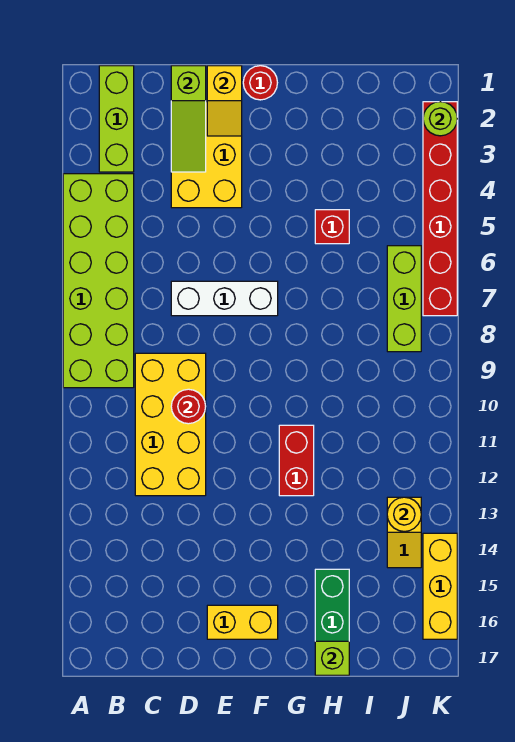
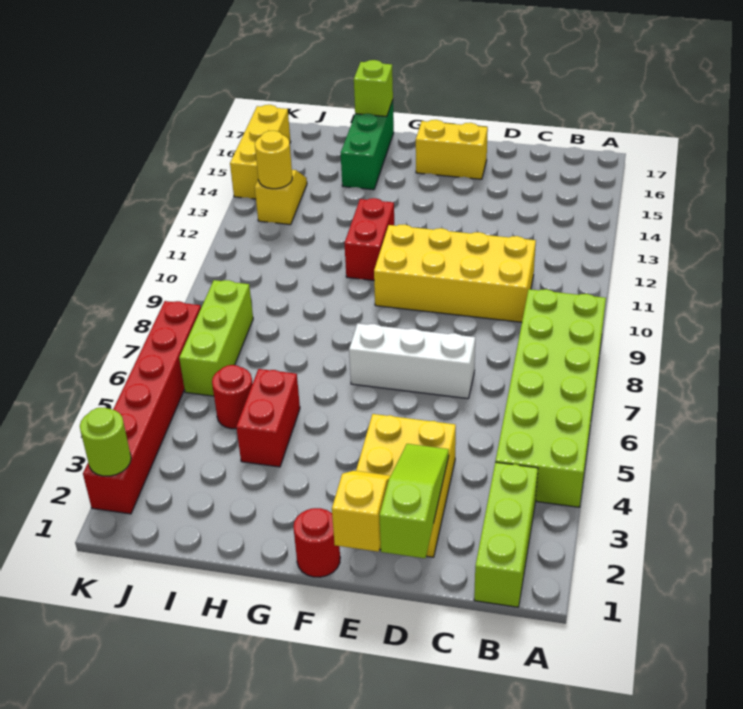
yellow brick C9:D12 level 1 -> yellow brick C10:F11 level 1
red round brick D10 level 2 -> red round brick I5 level 1
red brick H5 level 1 -> red brick H4:H5 level 1

